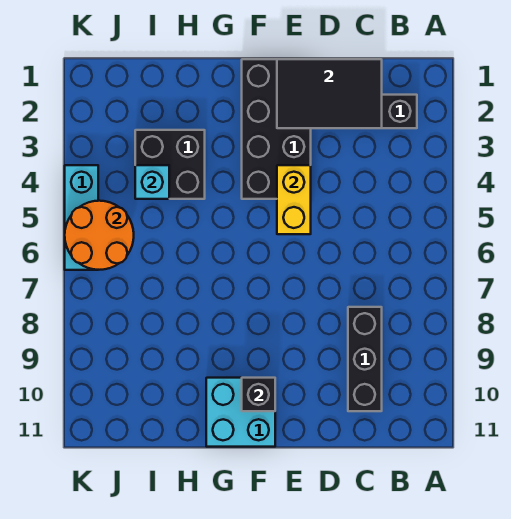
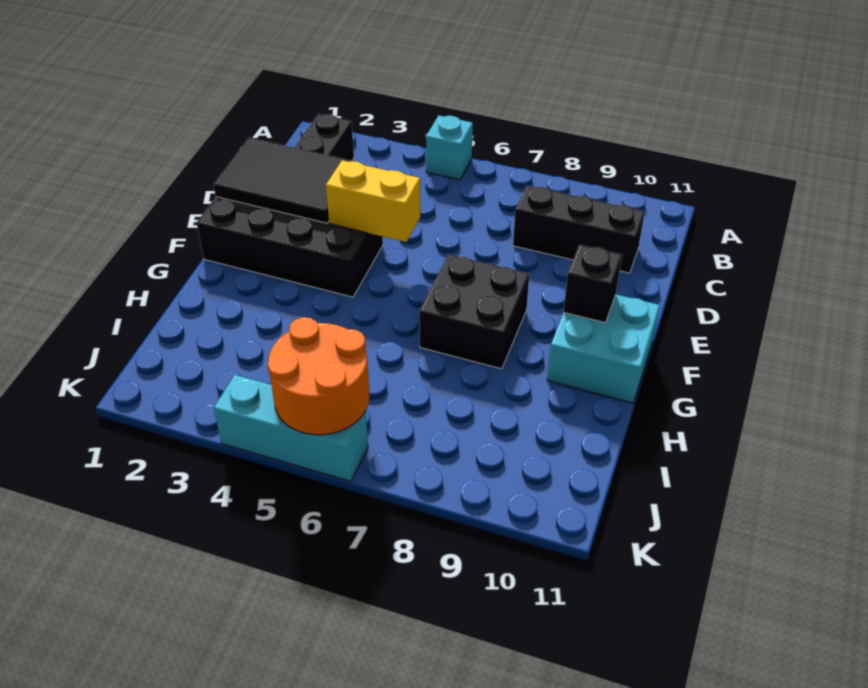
black tile C1:E2 level 2 -> black tile D1:E3 level 2
black brick H3:I4 level 1 -> black brick F7:G8 level 1
cyan brick I4 level 2 -> cyan brick A5 level 1

